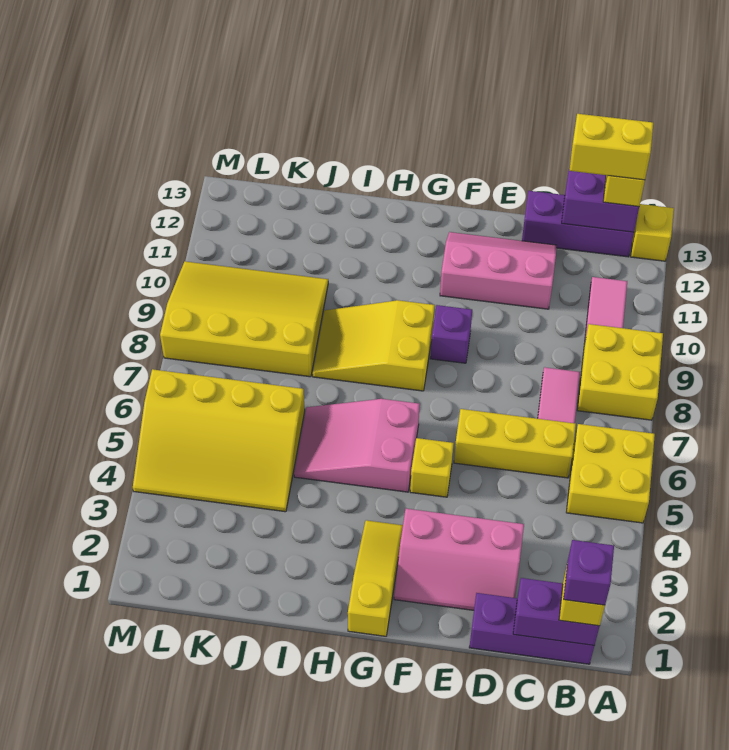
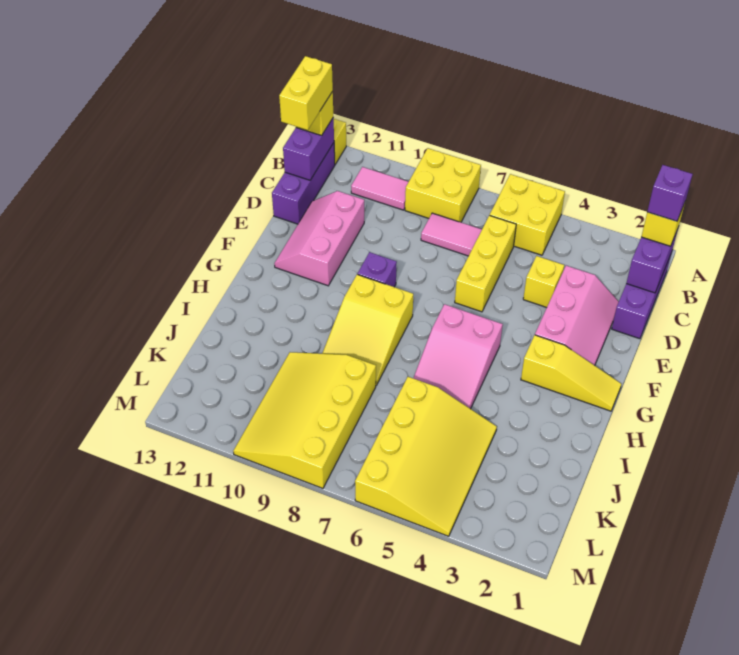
yellow brick F5 level 1 -> yellow brick D4 level 1
yellow slope G1:G3 level 1 top 1 -> yellow slope G1:G3 level 1 top 3

